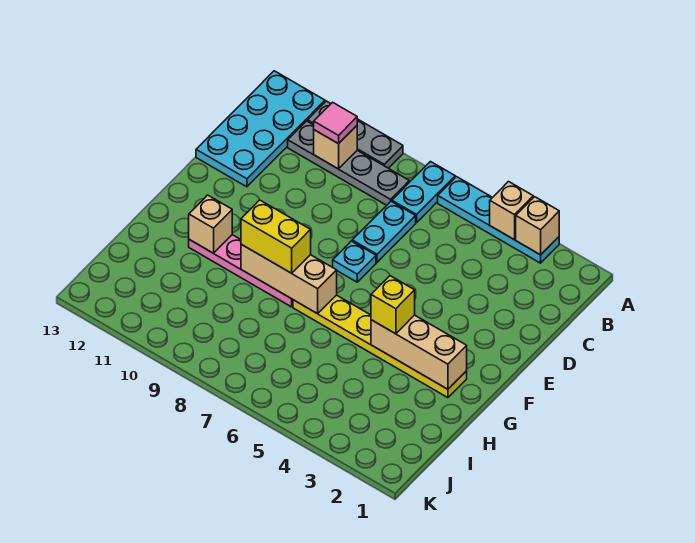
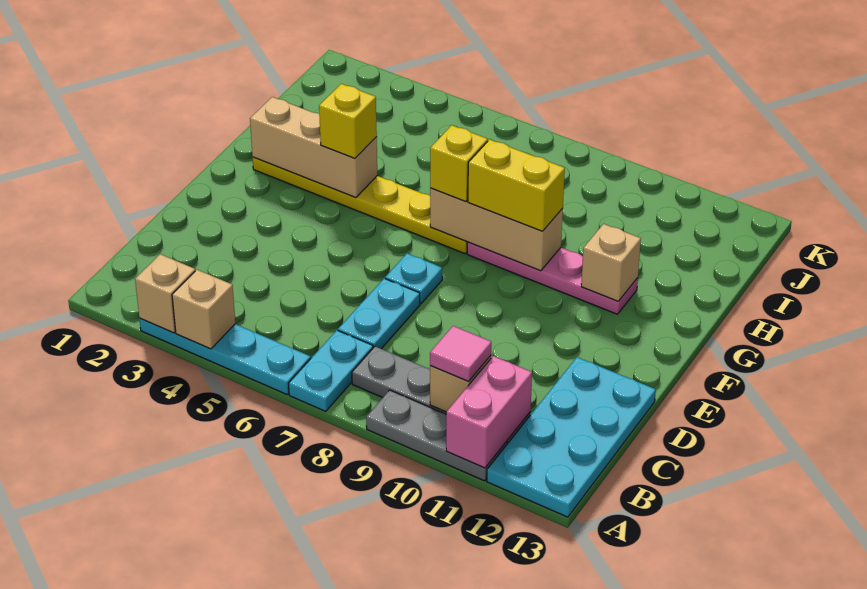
none -> pink brick A11:B11 level 2
none -> yellow brick G7 level 3

